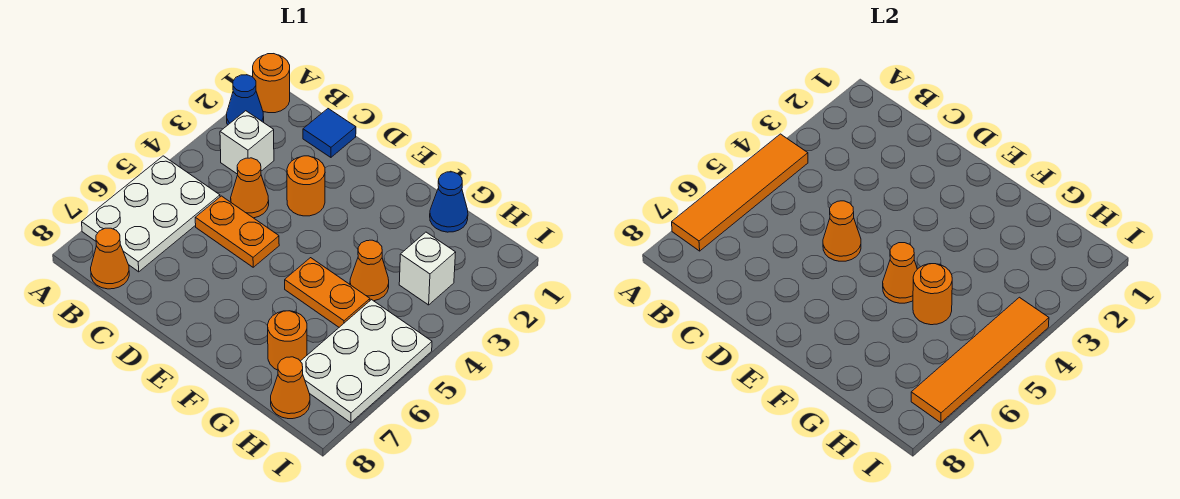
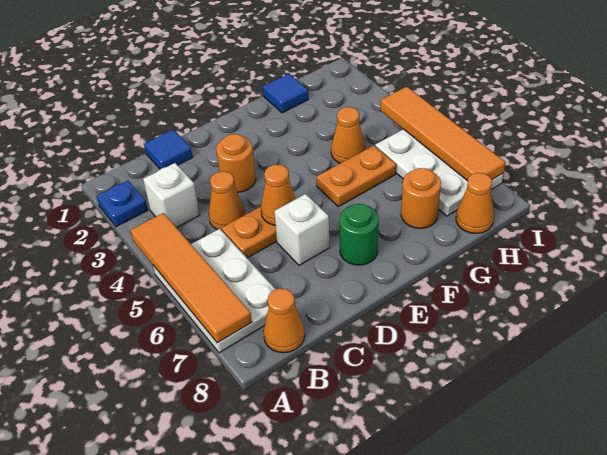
orange round brick A1 level 1 -> none
blue cone A2 level 1 -> blue plate A2 level 1
none -> green round brick E7 level 1
orange cone F5 level 2 -> none
blue cone G1 level 1 -> blue tile G1 level 1
orange round brick G5 level 2 -> none
white brick H3 level 1 -> white brick D6 level 1

